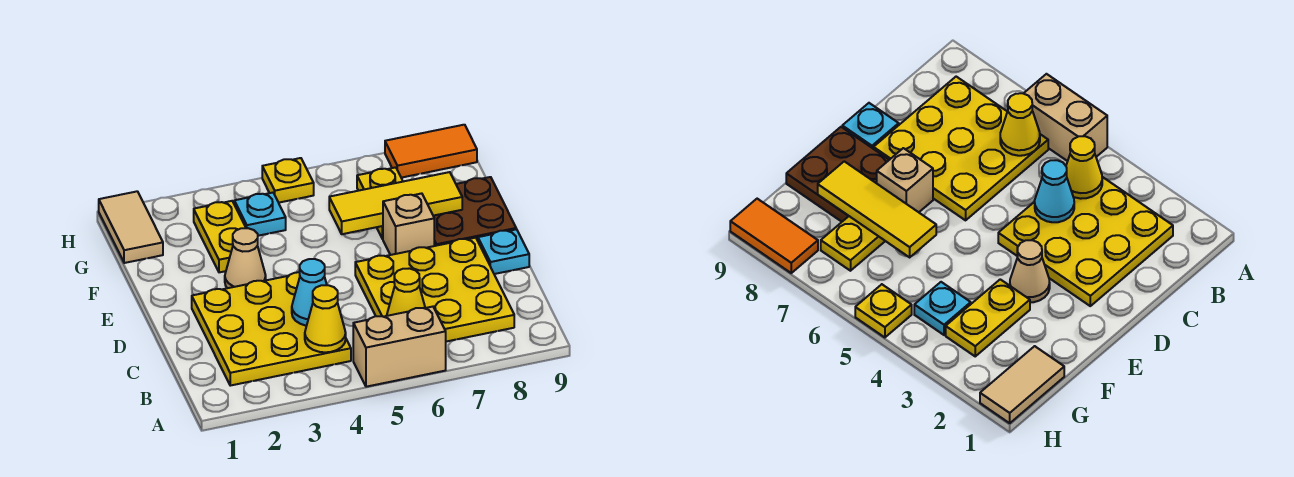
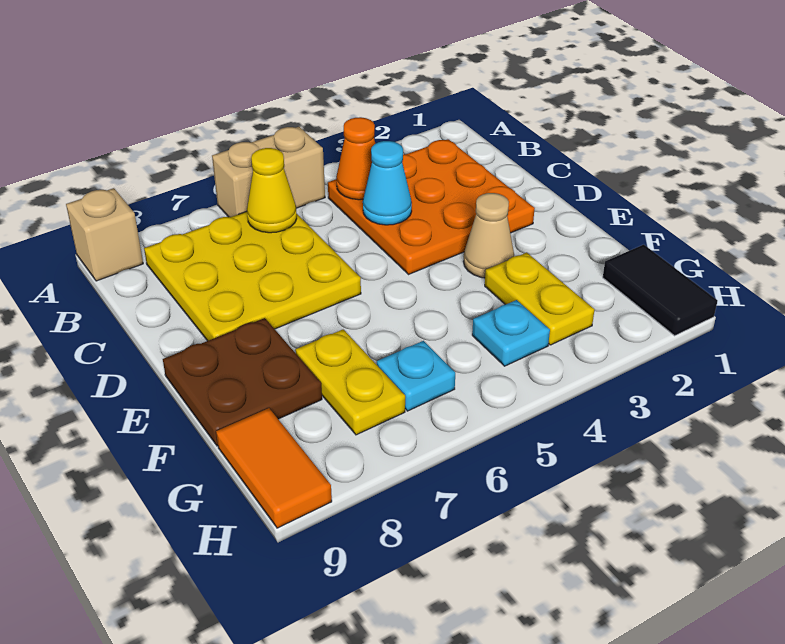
yellow plate B2:D4 level 1 -> orange plate B2:D4 level 1
yellow cone B4 level 2 -> orange cone B4 level 2
cyan plate D9 level 1 -> cyan plate G6 level 1
tan brick E7 level 1 -> tan brick A9 level 1
yellow tile F6:F8 level 2 -> none
tan tile G1:H1 level 1 -> black tile G1:H1 level 1
yellow plate H5 level 1 -> none
orange tile H8:H9 level 1 -> orange tile G9:H9 level 1

